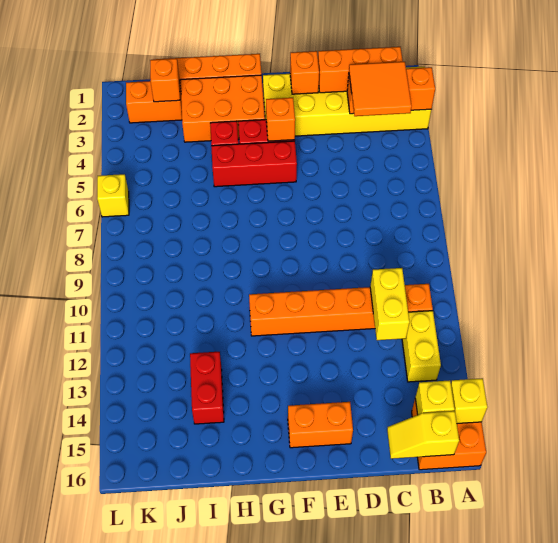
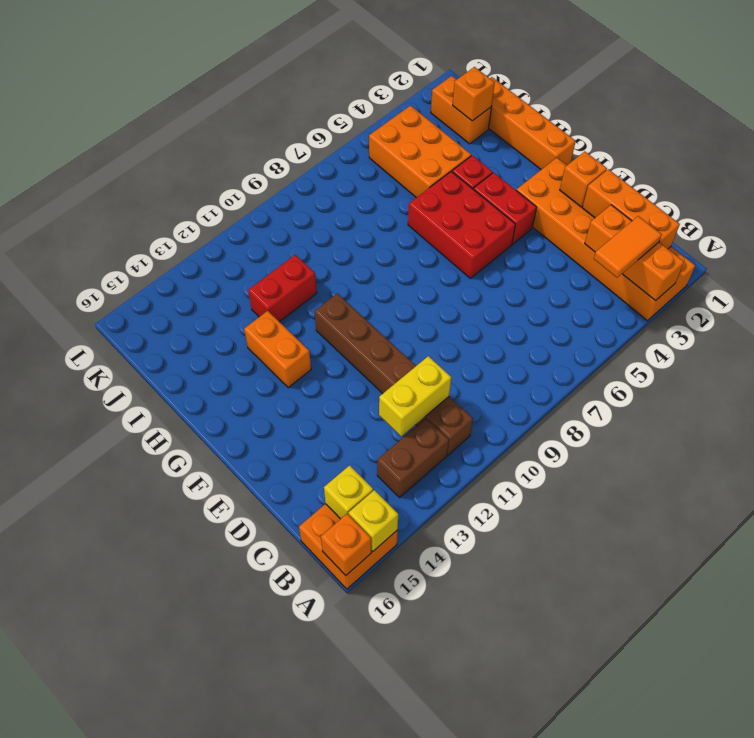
yellow brick A2:F3 level 1 -> orange brick A2:F3 level 1
orange tile B3:C4 level 3 -> orange tile B3:B4 level 3
orange brick B11:G11 level 1 -> brown brick B11:G11 level 1
yellow brick B12:B13 level 1 -> brown brick B12:B13 level 1
yellow slope B16:C16 level 2 top B -> none
orange brick E15:F15 level 1 -> orange brick G13:H13 level 1
orange brick F4 level 2 -> orange brick A16 level 2
red brick F5:H5 level 1 -> red brick F5:H6 level 1
orange brick G2:I3 level 1 -> orange brick I4:K5 level 1
red brick I13:I14 level 1 -> red brick I11:I12 level 1
yellow brick L6 level 1 -> none

